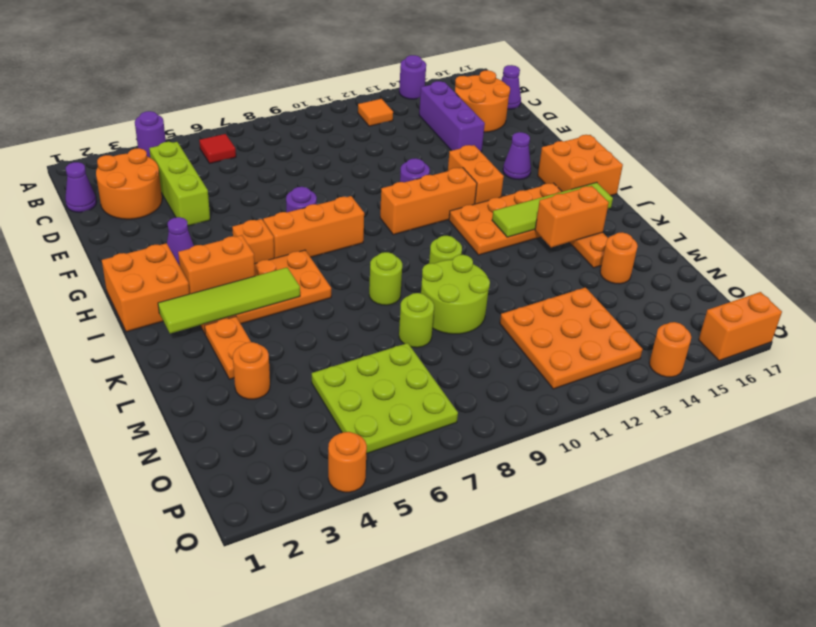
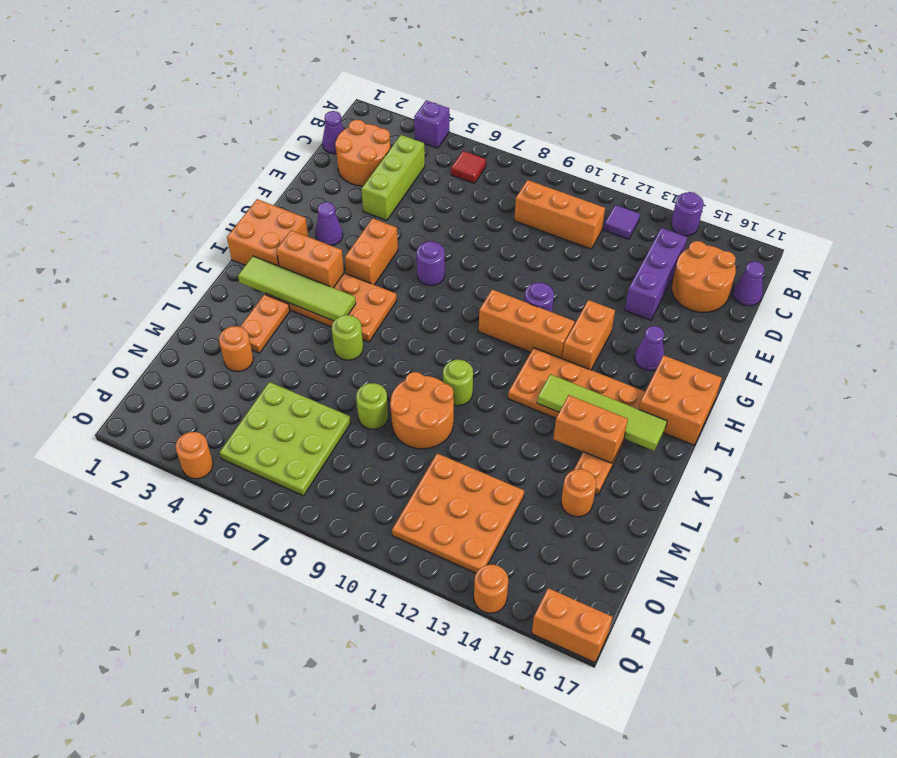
purple round brick A4 level 1 -> purple brick A4 level 1
orange tile B12 level 1 -> purple tile B12 level 1
orange brick H5 level 1 -> orange brick G5:H5 level 1
orange brick H6:H8 level 1 -> orange brick C9:C11 level 1
lime round brick K8 level 1 -> lime round brick K6 level 1
lime round brick L9:M10 level 1 -> orange round brick L9:M10 level 1

